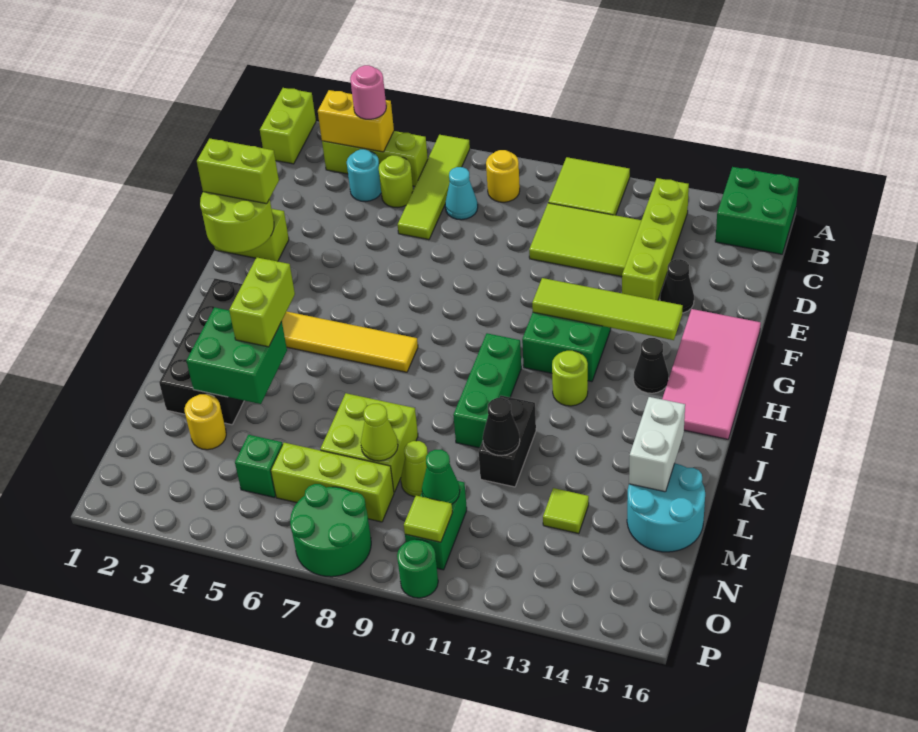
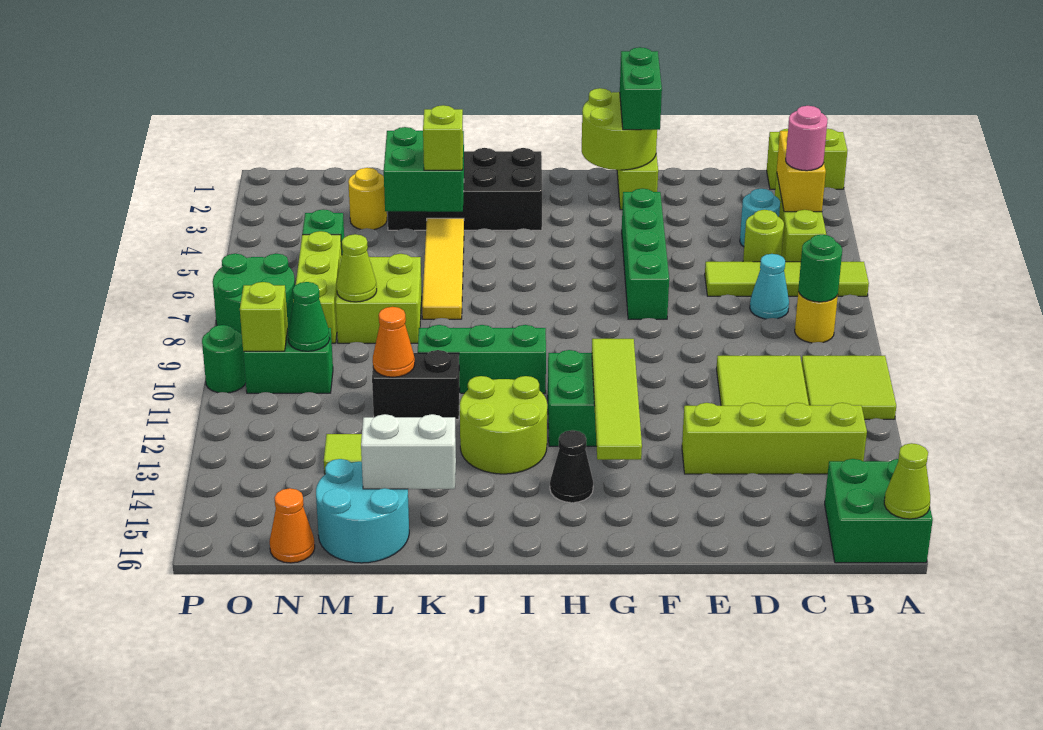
none -> green round brick B8 level 2
black cone E14 level 1 -> none
lime brick F1:F2 level 3 -> green brick F1:F2 level 3
none -> green brick F4:F7 level 1
pink tile F15:I16 level 1 -> none
yellow tile I4:I7 level 1 -> yellow tile K4:K7 level 1
lime round brick I12 level 1 -> lime round brick I12:J13 level 1
lime brick J4:K4 level 3 -> lime brick K4 level 3
black cone L11 level 2 -> orange cone L11 level 2
lime cone M9 level 1 -> lime cone A16 level 2
none -> orange cone N16 level 1
lime tile O10 level 2 -> lime brick O10 level 2

